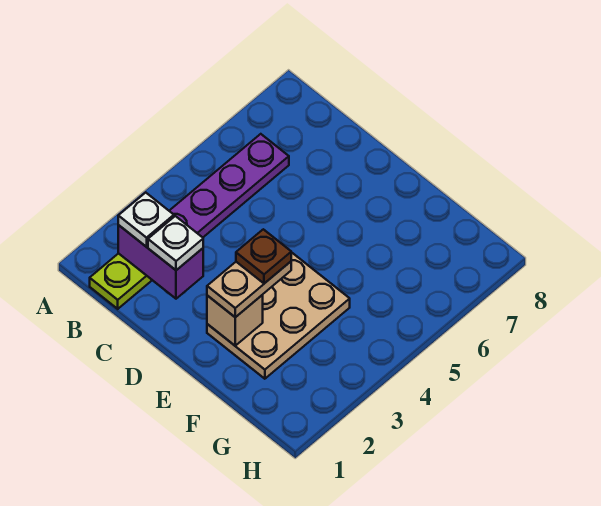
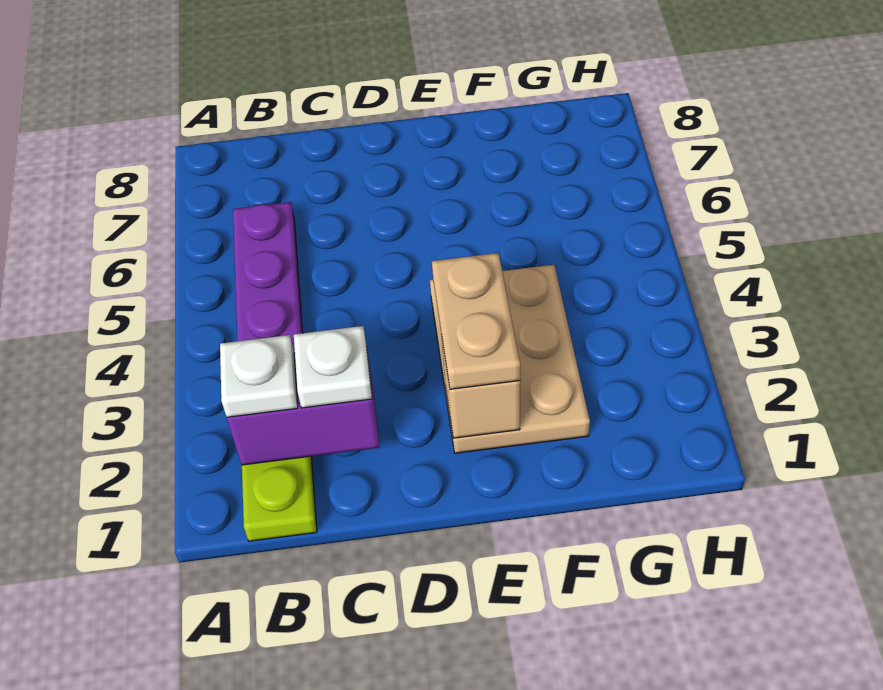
brown plate E3 level 4 -> none

